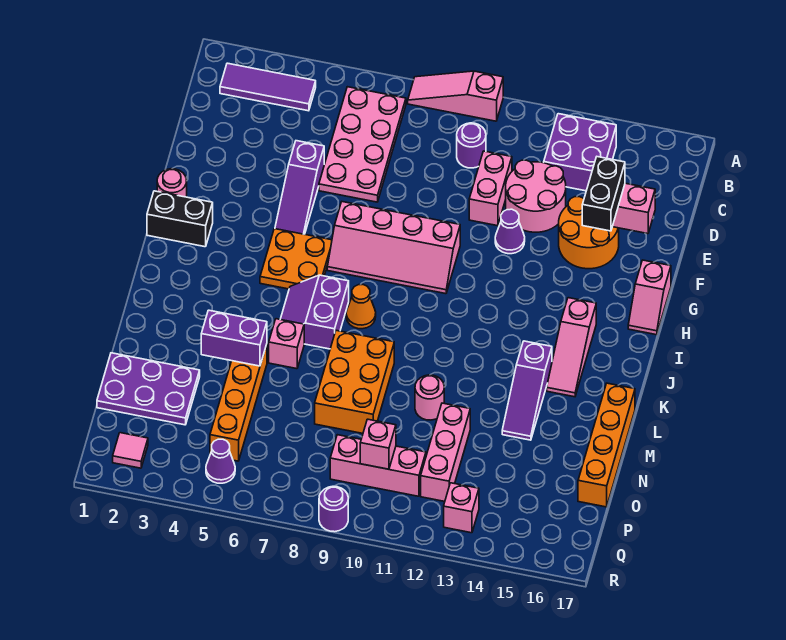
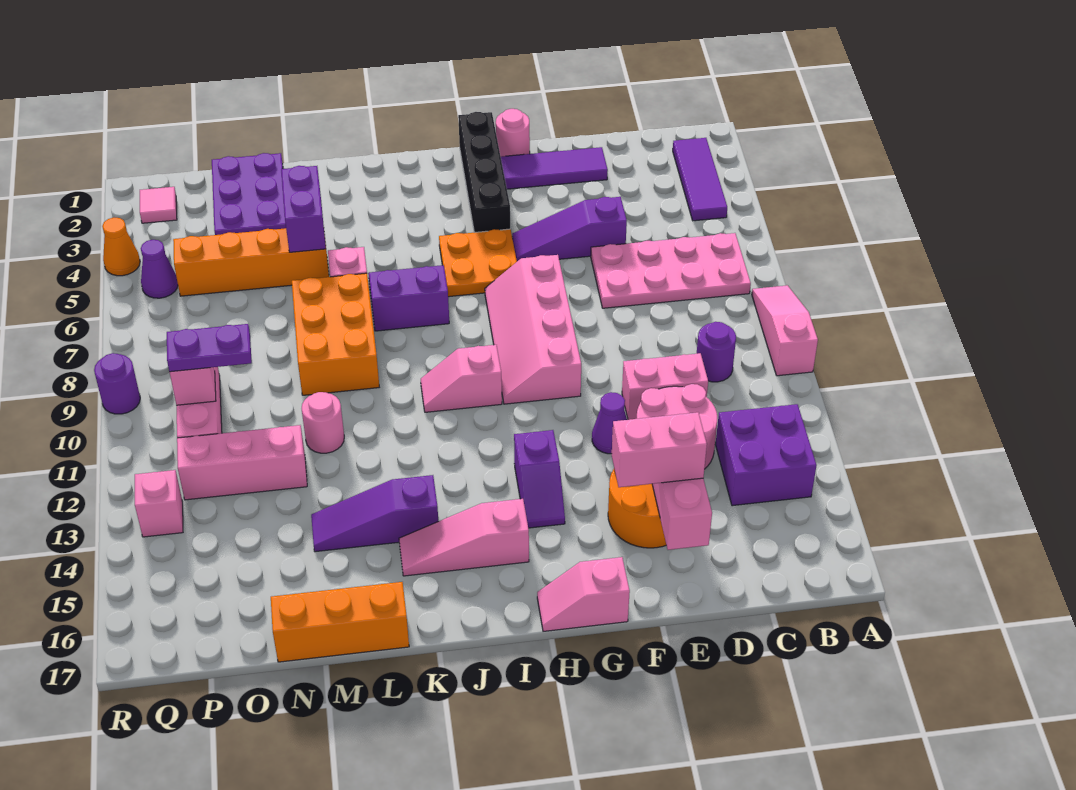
none -> purple tile E2:G2 level 1
black brick E15:F15 level 3 -> pink brick E15:F15 level 3
black brick H1:H2 level 1 -> black brick H1:H4 level 1
none -> purple slope H13:H14 level 1 top 13
none -> pink slope I10:J10 level 1 top I
orange cone J8 level 1 -> orange cone R4 level 1
orange brick L8:N9 level 1 -> orange brick L7:M9 level 1
orange brick L17:O17 level 1 -> orange brick L17:N17 level 1
none -> purple plate O10:P10 level 3

